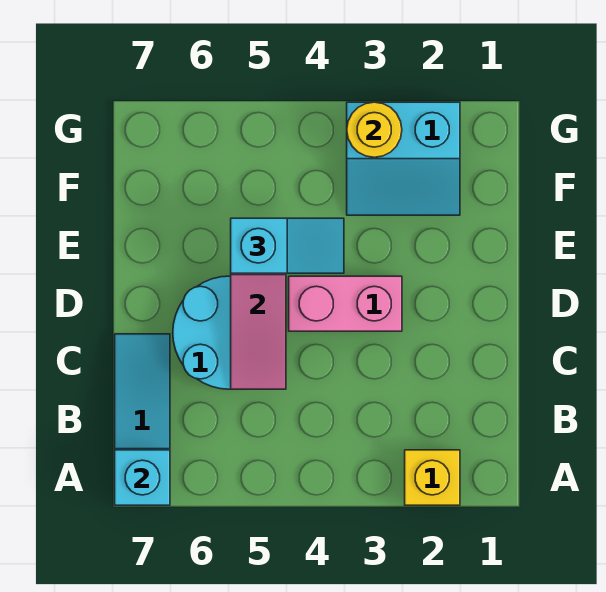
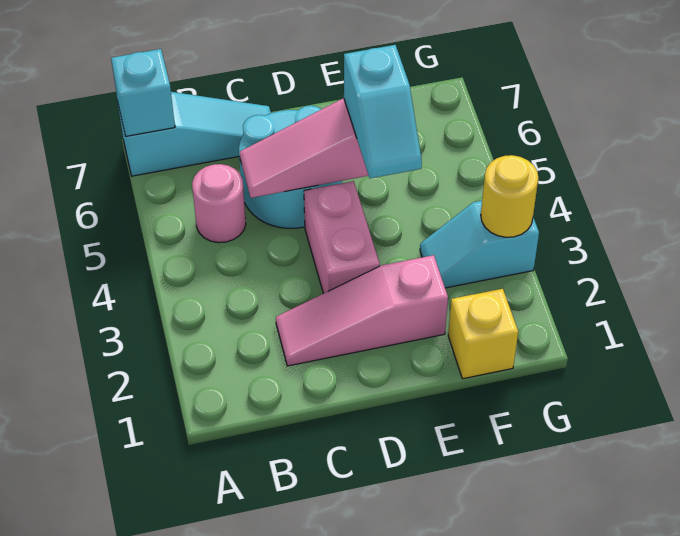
yellow brick A2 level 1 -> yellow brick F1 level 1
none -> pink round brick B5 level 1
none -> pink slope C2:E2 level 1 top E
cyan slope F2:G3 level 1 top G -> cyan slope F3:G3 level 1 top G

